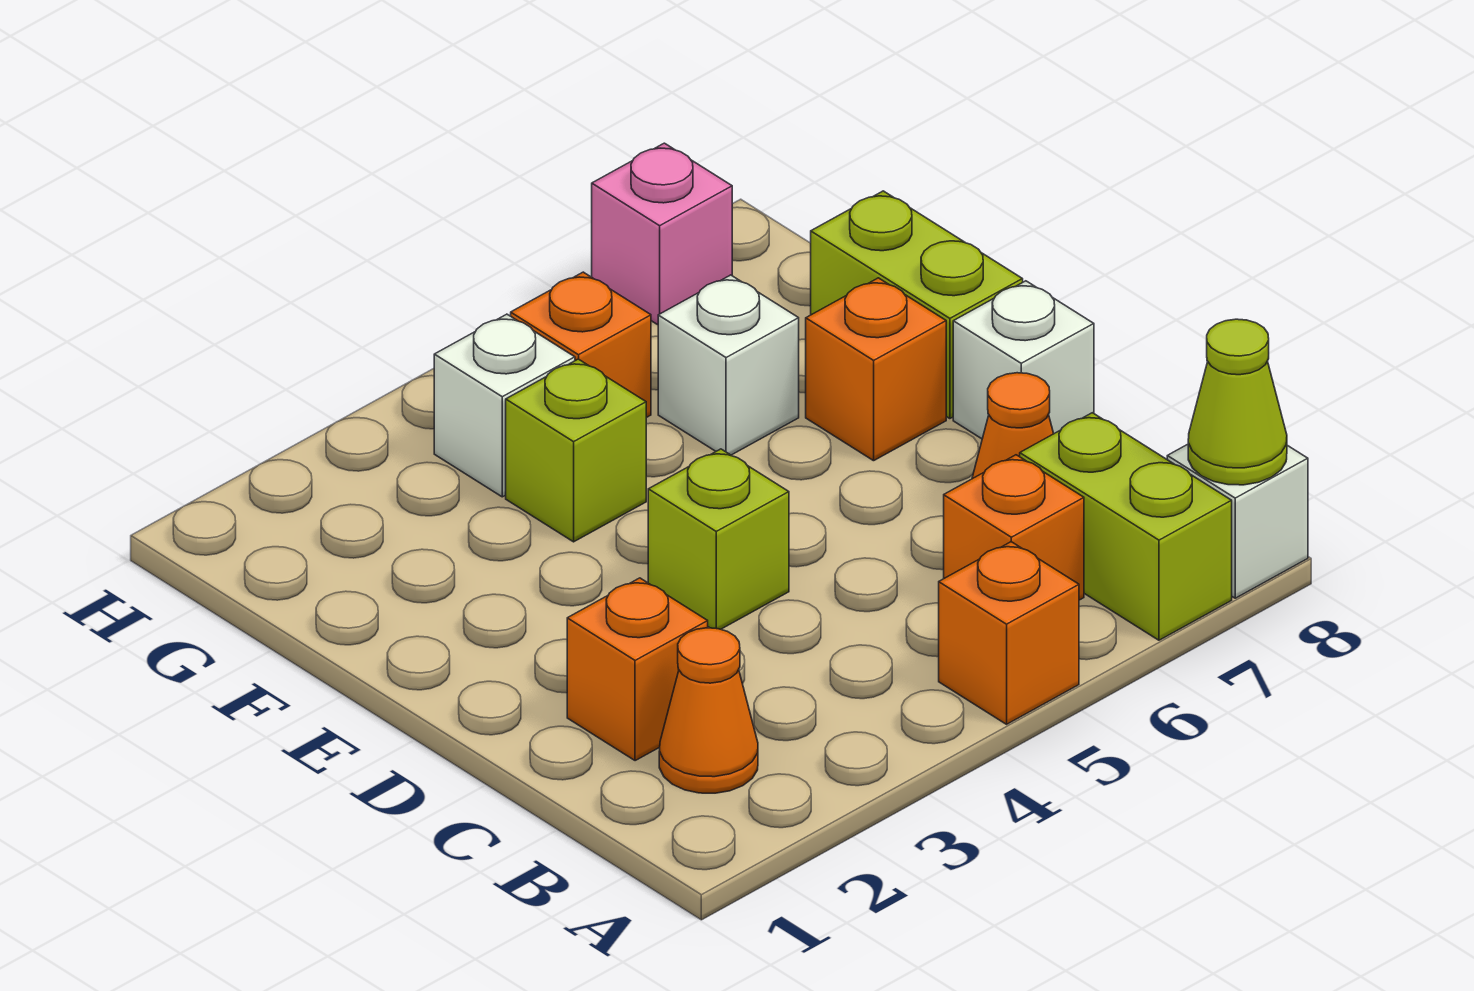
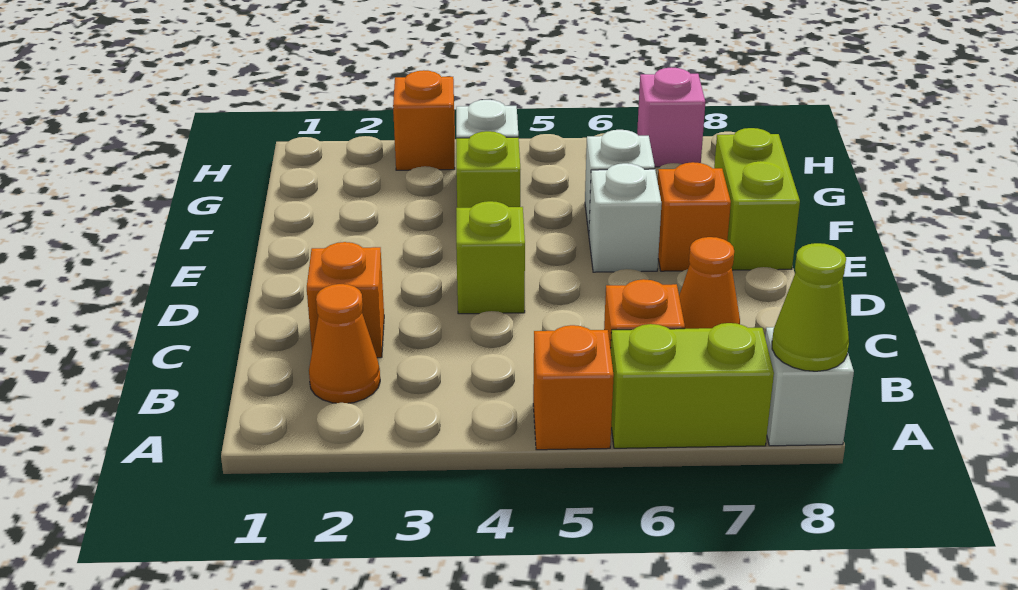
lime brick A7:B7 level 1 -> lime brick A6:A7 level 1
white brick D8 level 1 -> white brick E6 level 1
orange brick G5 level 1 -> orange brick H3 level 1

